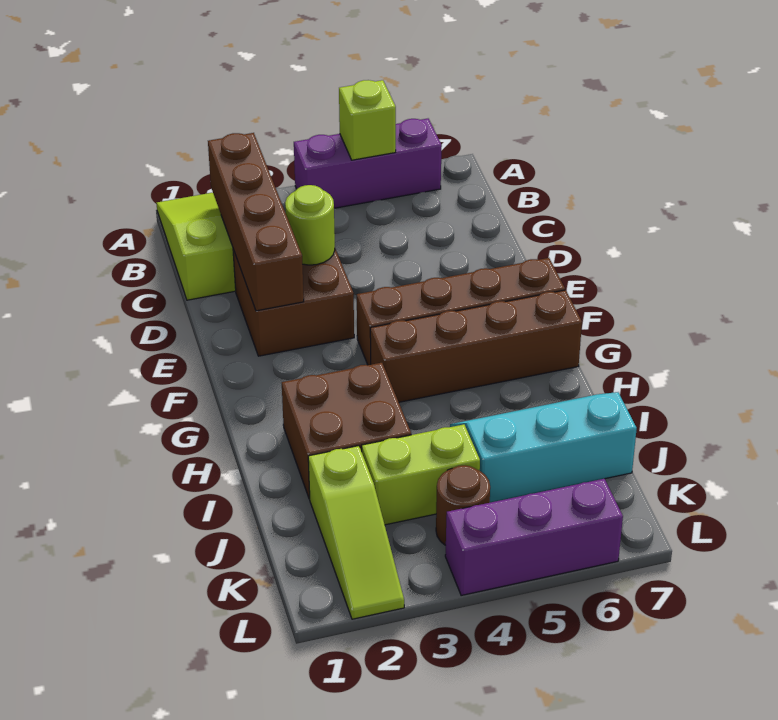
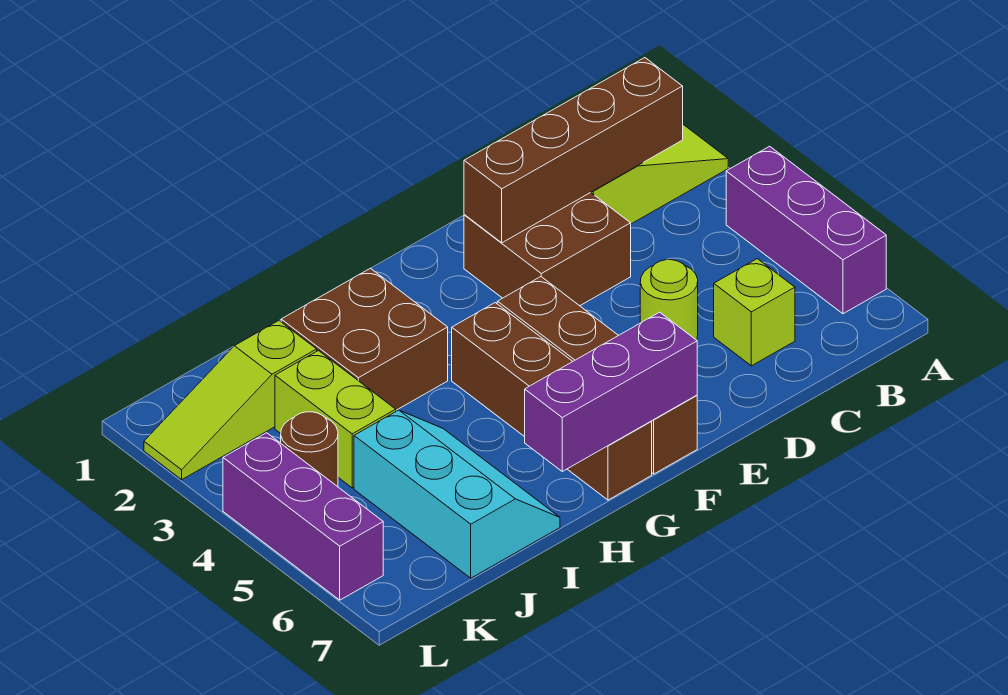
lime brick A5 level 2 -> lime brick C6 level 1
lime round brick D3 level 2 -> lime round brick D5 level 1
none -> purple brick F7:H7 level 2

